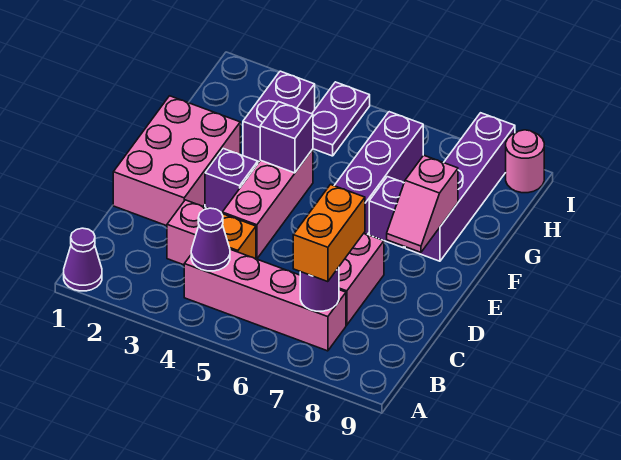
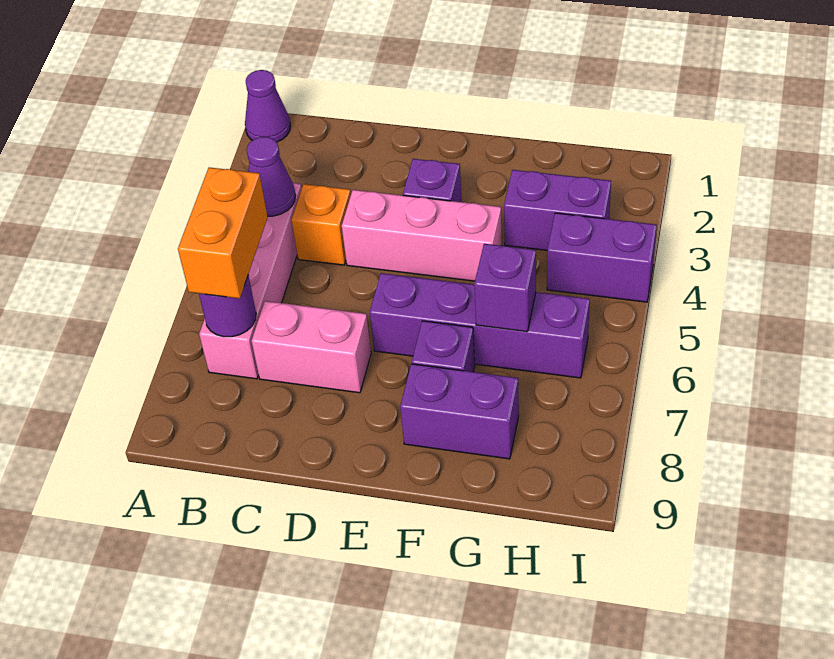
orange brick B7:C7 level 3 -> orange brick B6:B7 level 3
pink brick C3 level 1 -> none
pink brick D1:F2 level 1 -> none
pink slope E8:F8 level 2 top F -> none
purple brick F4 level 2 -> purple brick G6 level 2
purple brick F8:I8 level 1 -> purple brick F8:G8 level 1
purple plate H4:I4 level 1 -> purple brick H4:I4 level 1
pink round brick I9 level 1 -> none

